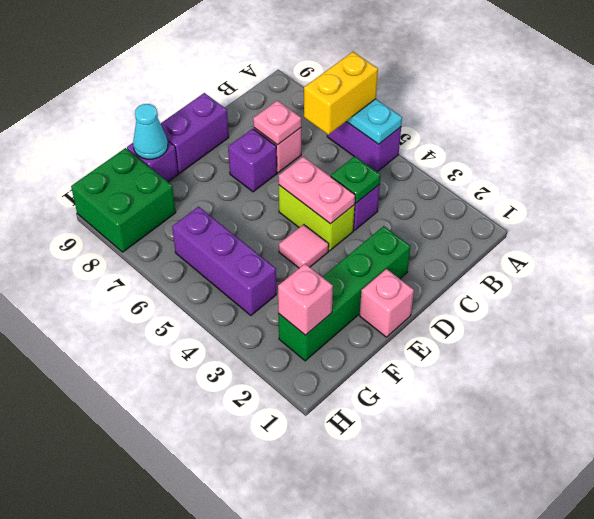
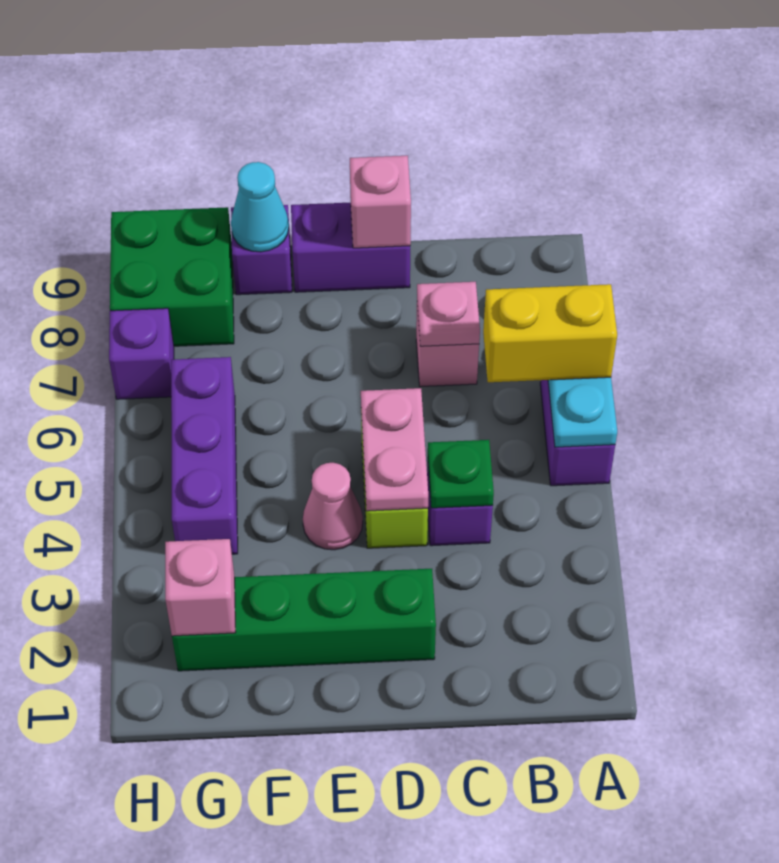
purple brick D7 level 1 -> purple brick H7 level 1
pink brick E1 level 1 -> pink brick D9 level 2
pink tile E4 level 1 -> pink cone E4 level 1

